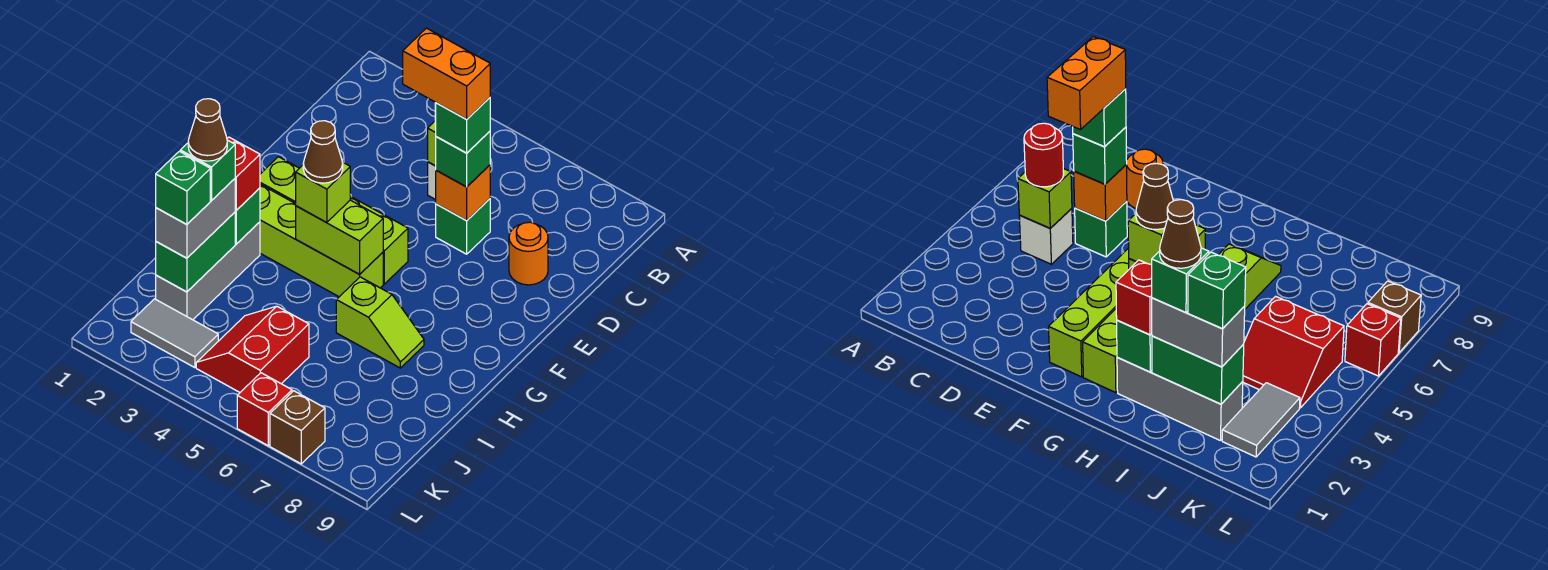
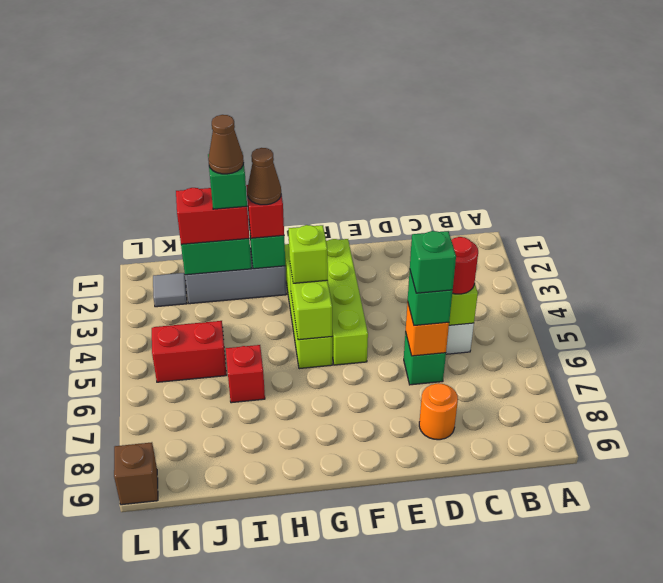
orange brick D5:D6 level 5 -> none
brown cone G4 level 4 -> brown cone H2 level 4
lime slope H6:H7 level 1 top 6 -> none
grey brick I2:J2 level 3 -> red brick I2:J2 level 3
green brick J2 level 4 -> none
grey tile K2:K3 level 1 -> grey tile K2 level 1
red brick L6 level 1 -> red brick I6 level 1
brown brick L7 level 1 -> brown brick L9 level 1

